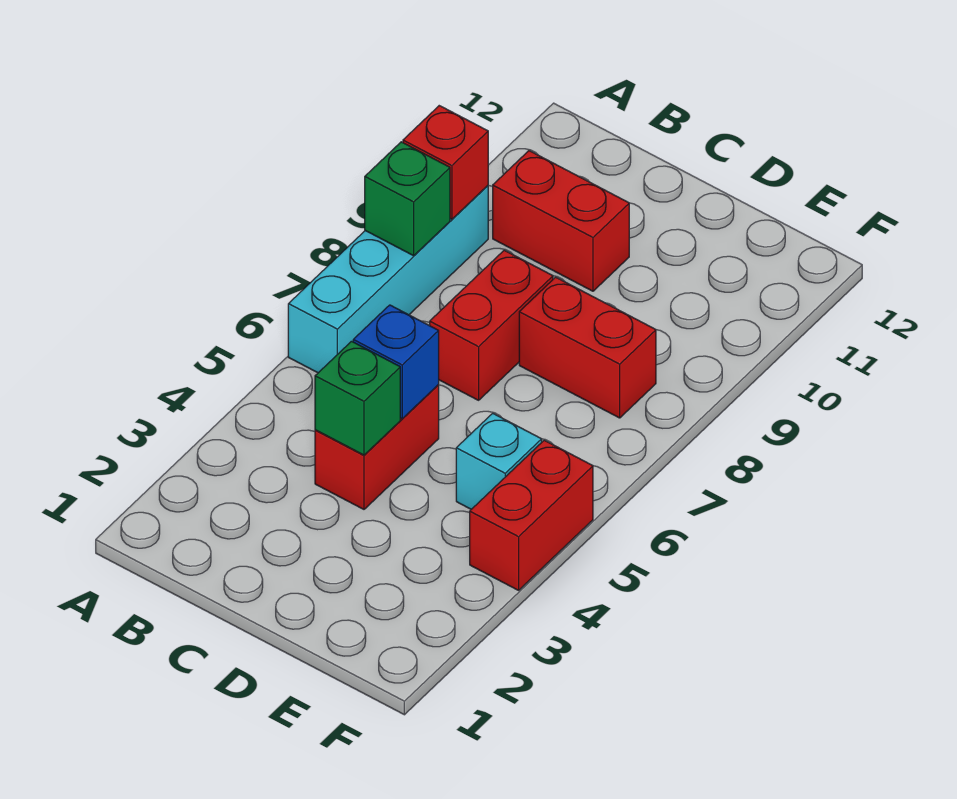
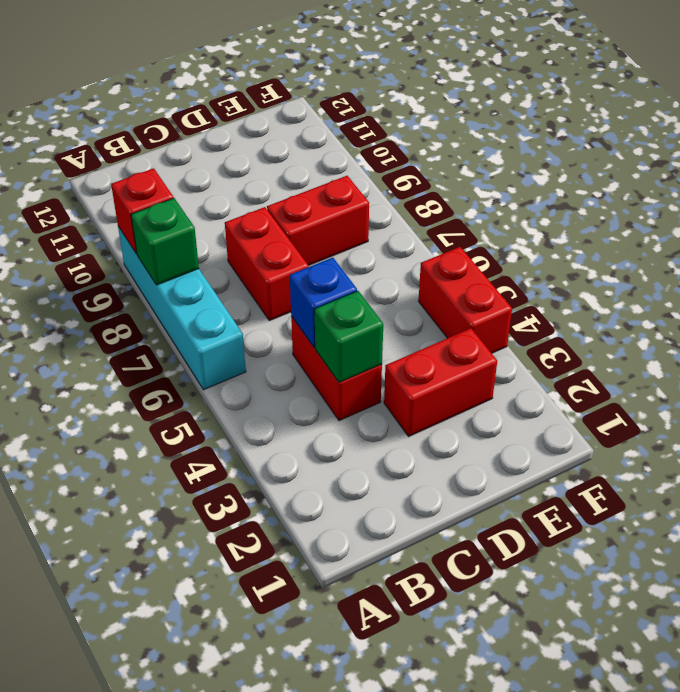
red brick B10:C10 level 1 -> red brick D3:E3 level 1
cyan brick E5 level 1 -> none

